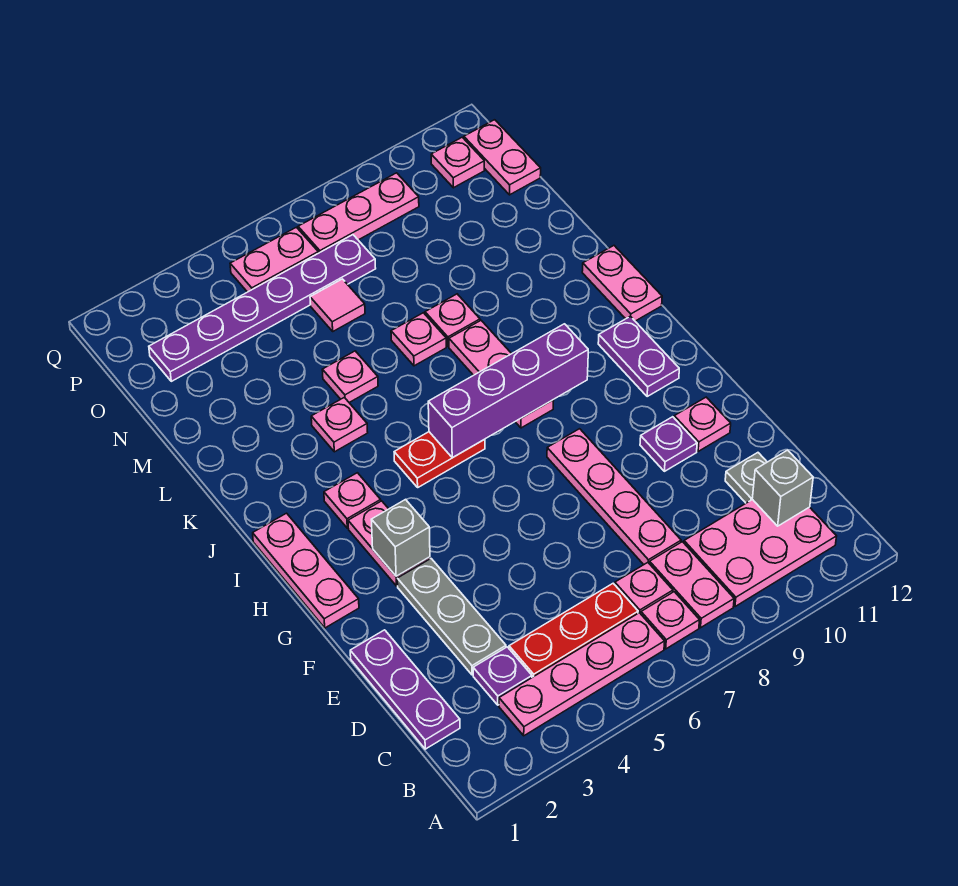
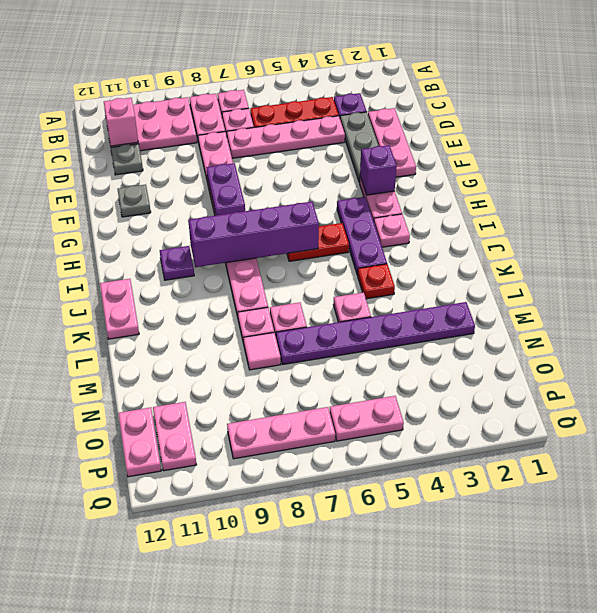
pink plate B3:B6 level 1 -> pink plate D4:D7 level 1
purple plate C1:E1 level 1 -> purple plate H4:J4 level 1
grey brick C11 level 2 -> pink brick C11 level 2
purple plate F10 level 1 -> purple plate I10 level 1
pink plate F11 level 1 -> grey plate F11 level 1
pink plate G1:I1 level 1 -> pink plate D2:F2 level 1
grey brick G3 level 2 -> purple brick G3 level 2
purple plate H11:I11 level 1 -> purple plate F8:G8 level 2
pink plate K4 level 1 -> red plate K4 level 1
pink tile N6 level 1 -> pink tile M8 level 1
purple plate O2:O7 level 1 -> purple plate M2:M7 level 1
pink plate P11 level 1 -> pink plate O11:P11 level 1

